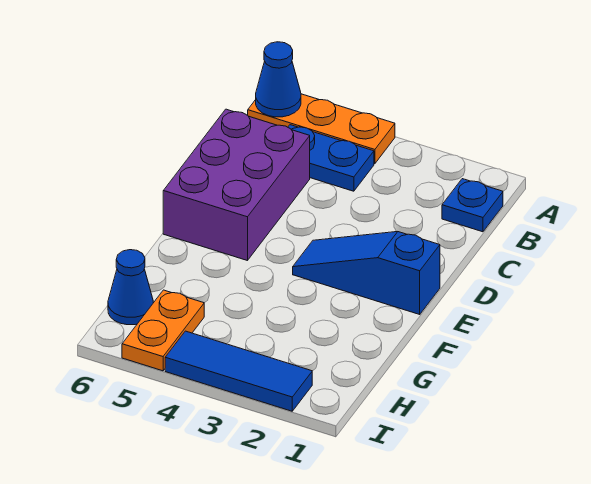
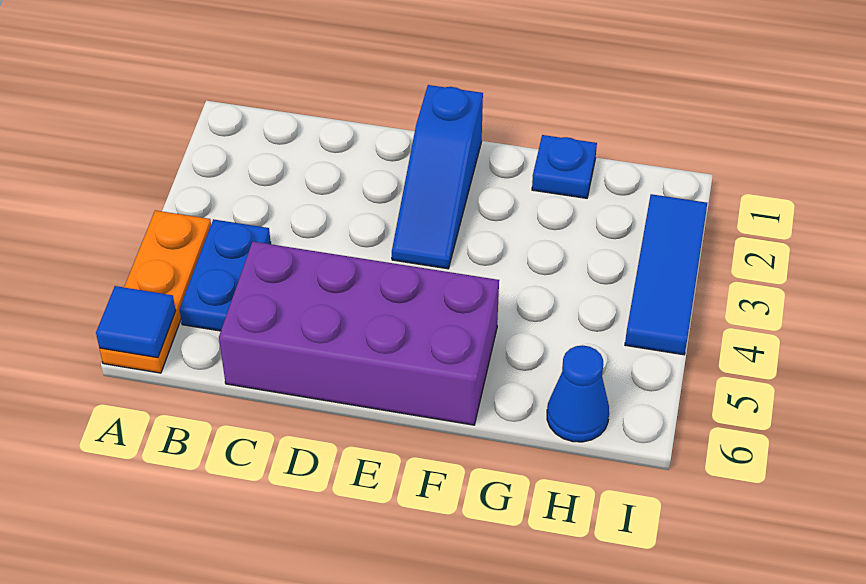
blue cone A6 level 2 -> blue tile A6 level 2
blue plate B1 level 1 -> blue plate G1 level 1
purple brick C5:E6 level 1 -> purple brick C5:F6 level 1
orange plate H5:I5 level 1 -> none

